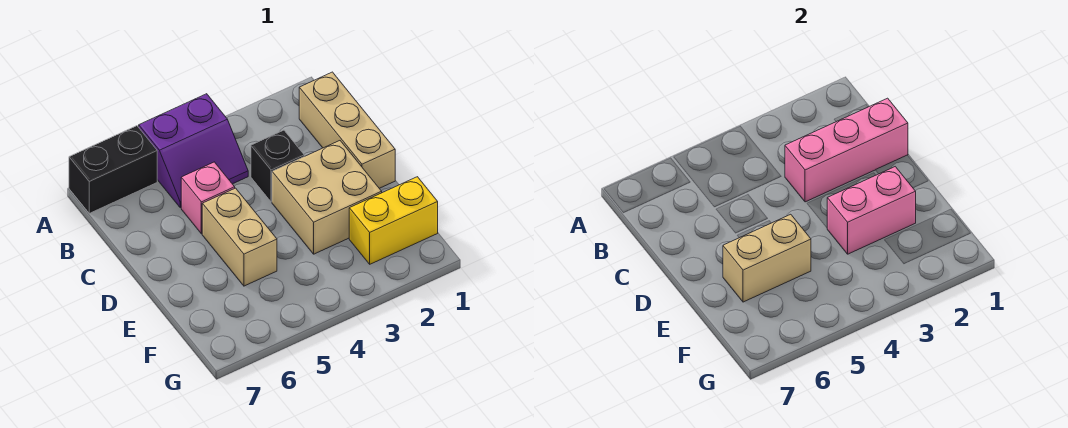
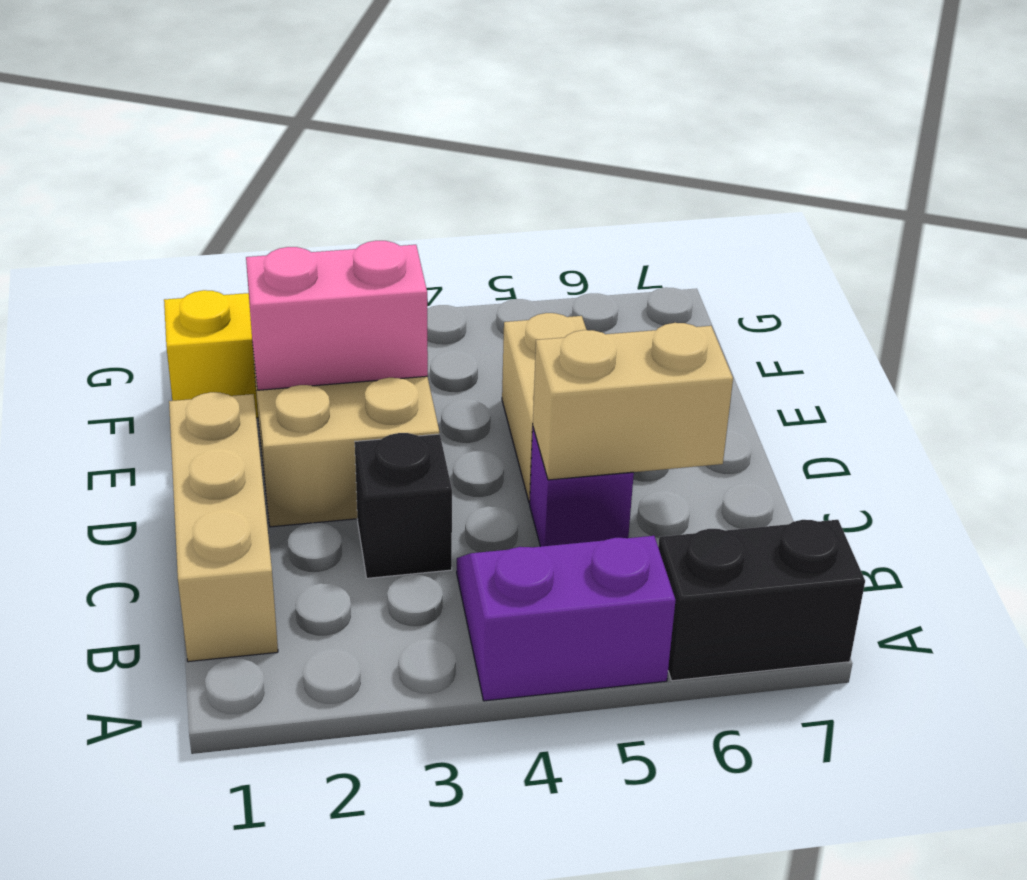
pink brick C1:C3 level 2 -> none
pink brick C5 level 1 -> purple brick C5 level 1
tan brick E5:E6 level 2 -> tan brick C5:C6 level 2

